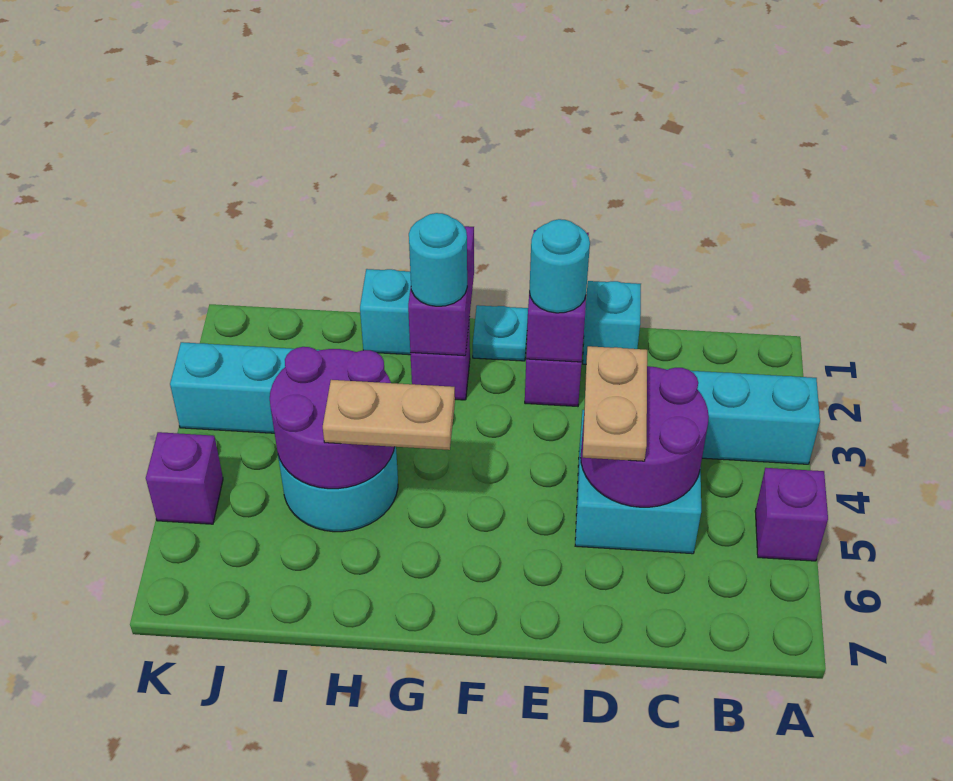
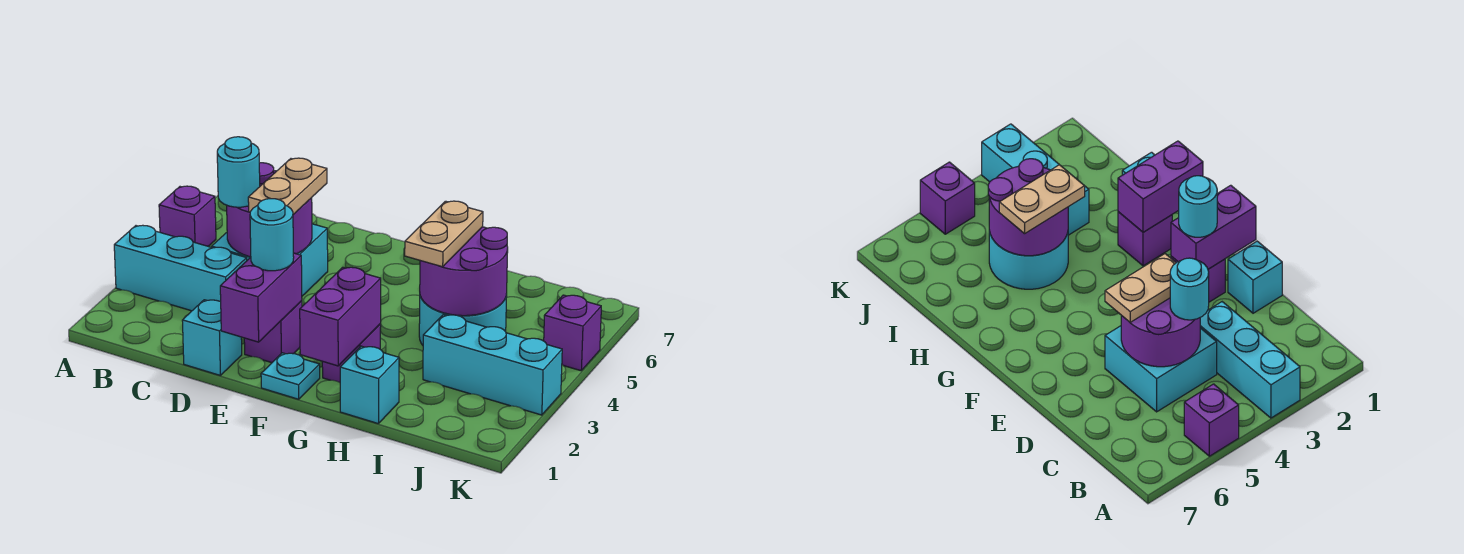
cyan round brick G2 level 3 -> cyan round brick C4 level 3
tan plate G5:H5 level 3 -> tan plate H4:H5 level 3

